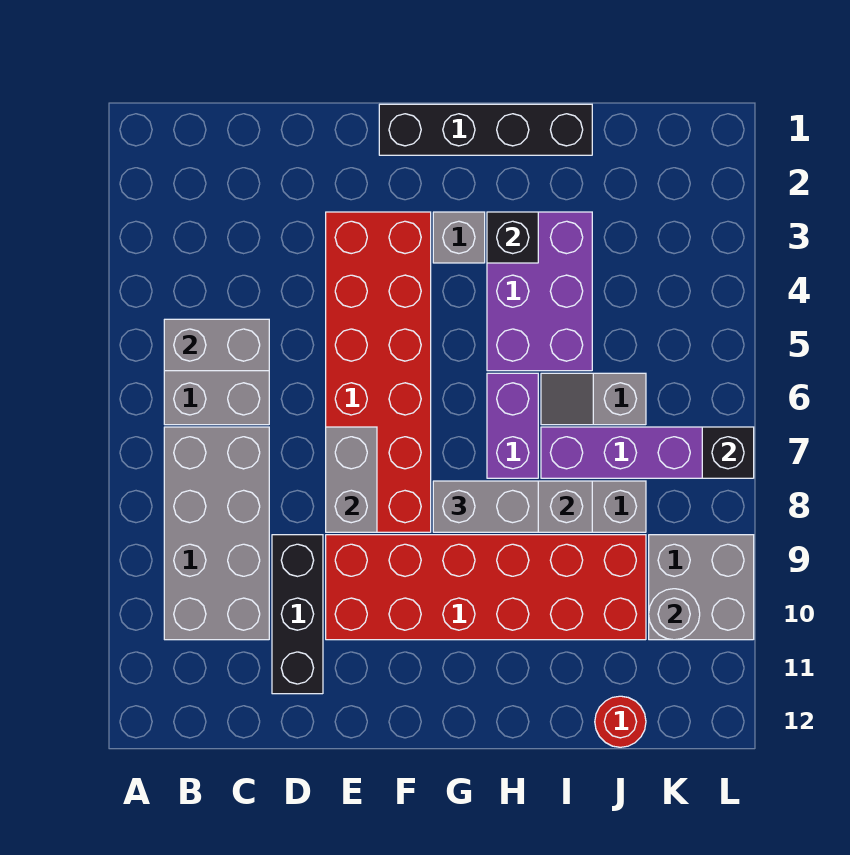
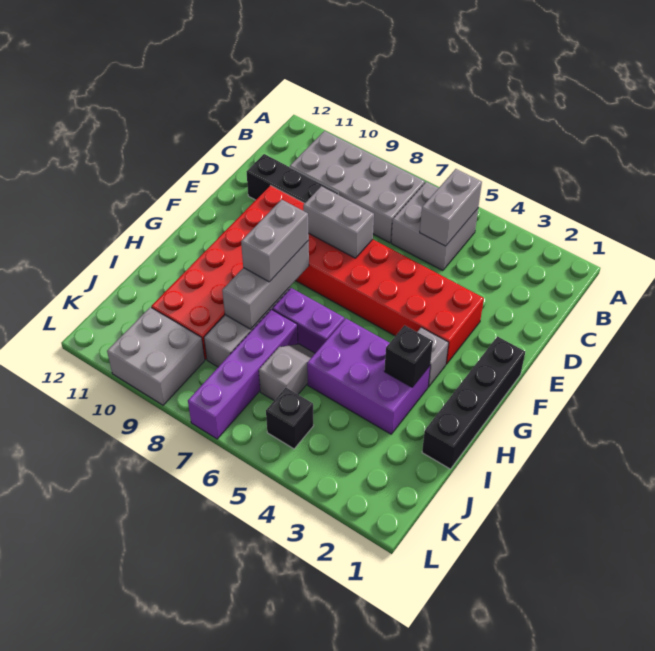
red round brick J12 level 1 -> none
grey round brick K10 level 2 -> none
black brick L7 level 2 -> black brick K5 level 1

